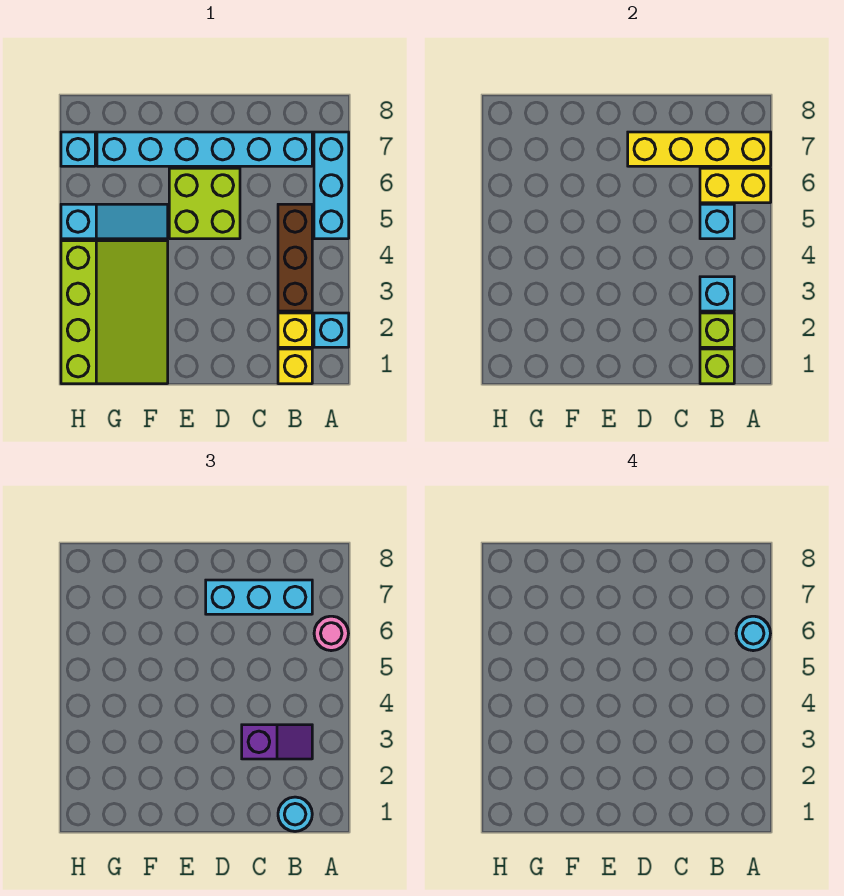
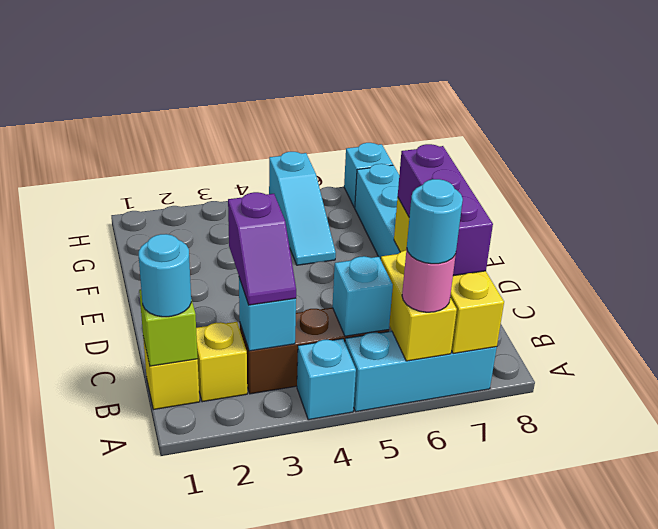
cyan brick A2 level 1 -> cyan brick A4 level 1
lime brick B2 level 2 -> none
cyan brick B7:D7 level 3 -> purple brick B7:D7 level 3
lime brick D5:E6 level 1 -> none
lime slope F1:H4 level 1 top H -> none

